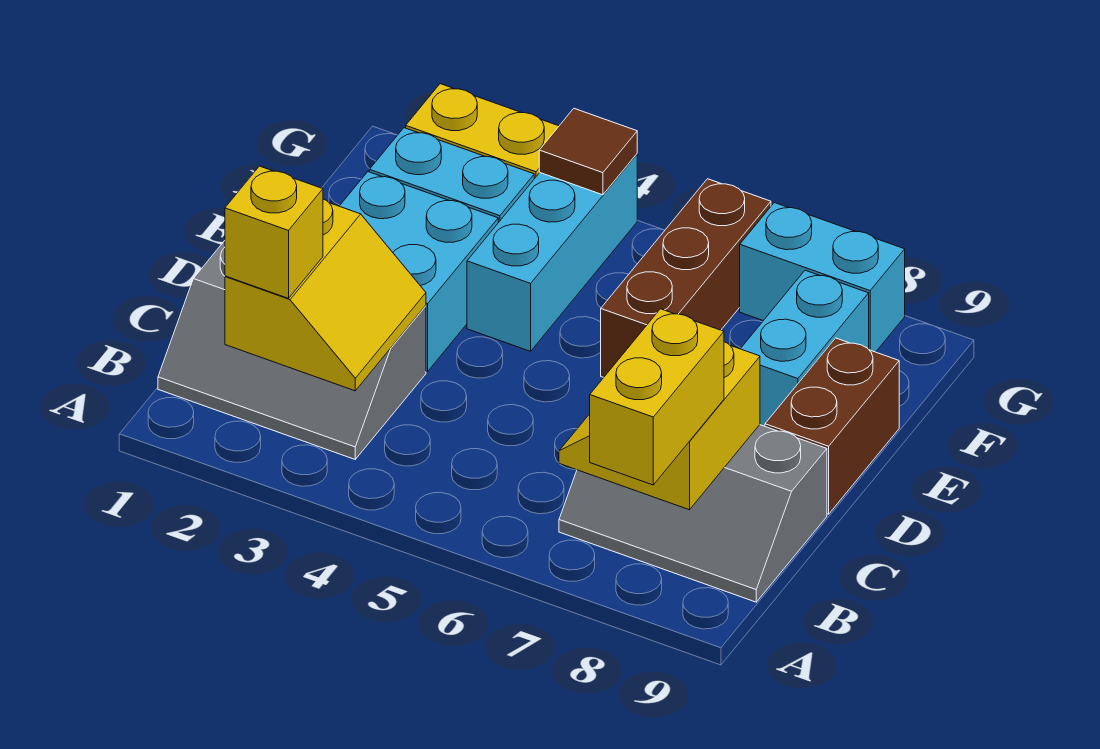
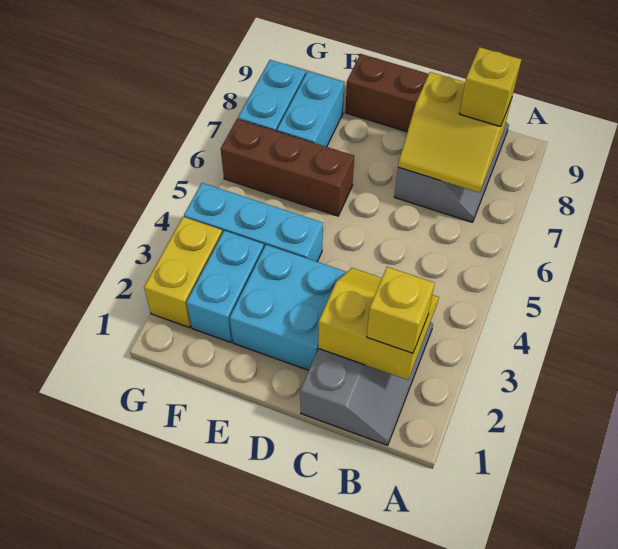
yellow brick A8:B8 level 3 -> yellow brick B8 level 3
cyan brick E8:F8 level 1 -> cyan brick F7:F8 level 1
brown tile G4 level 2 -> none

